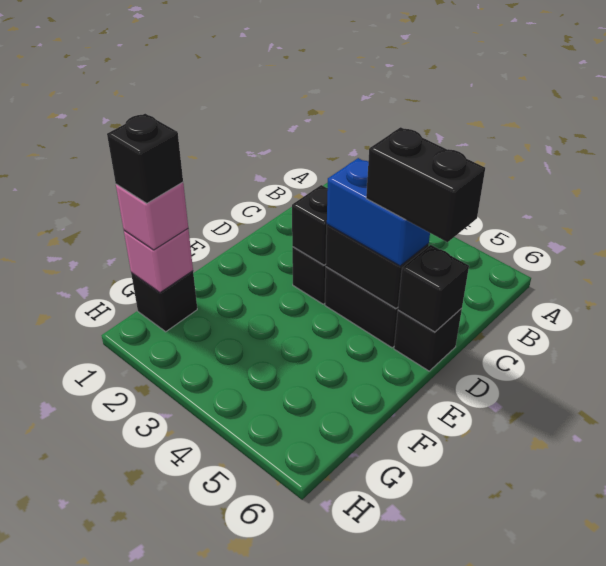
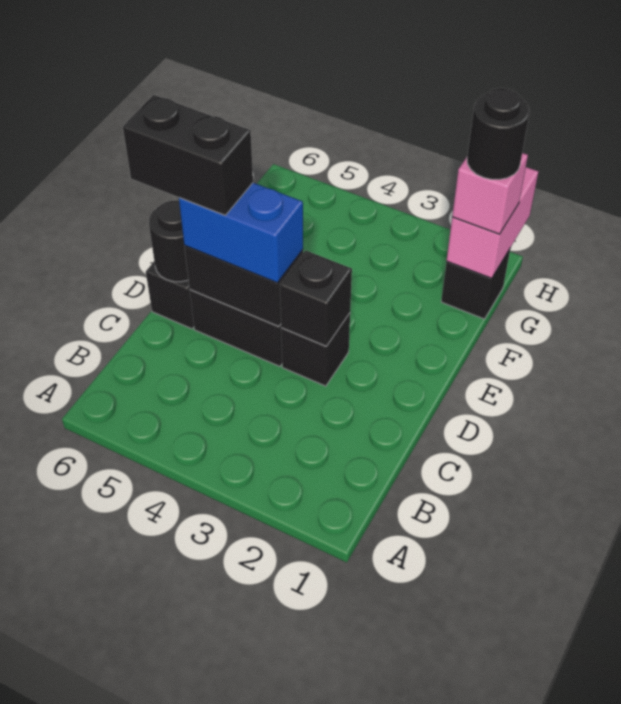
black brick D6 level 2 -> black round brick D6 level 2
pink brick G1 level 2 -> pink brick G1:H1 level 2
black brick G1 level 4 -> black round brick G1 level 4

